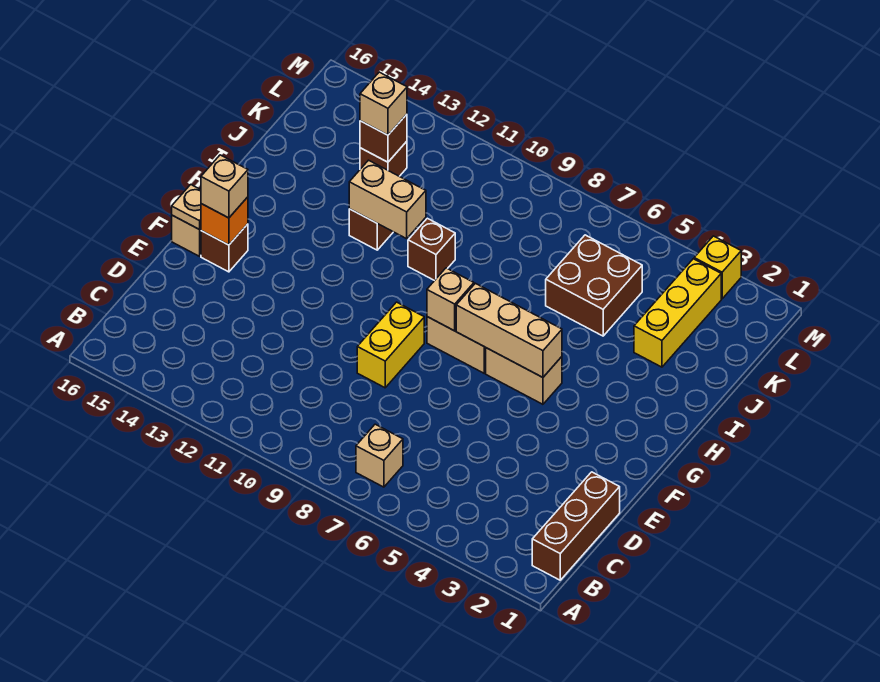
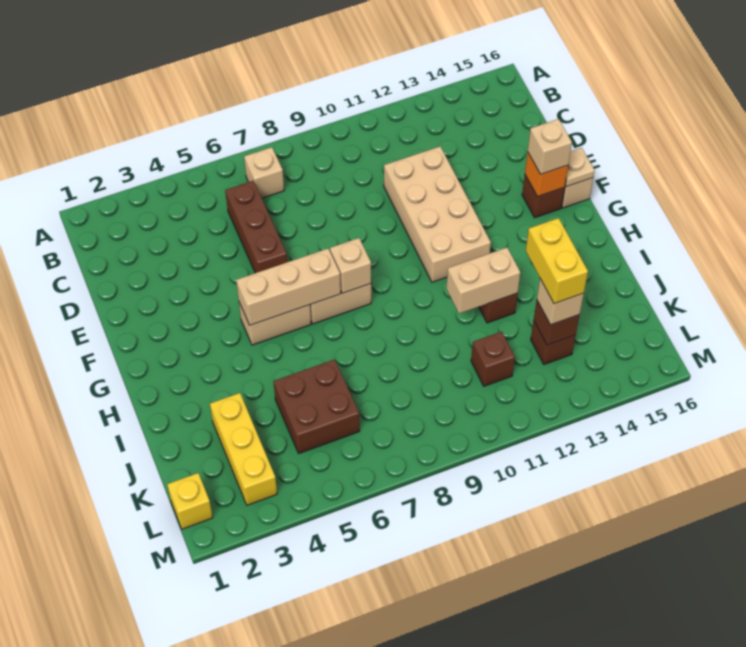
brown brick B1:D1 level 1 -> brown brick C6:E6 level 1
none -> tan brick D11:G12 level 1
yellow brick E9:F9 level 1 -> yellow brick J13:K13 level 4
brown brick I10 level 1 -> brown brick K11 level 1
yellow brick M3 level 1 -> yellow brick L1 level 1

